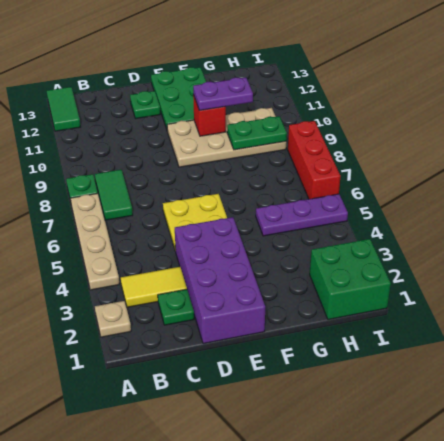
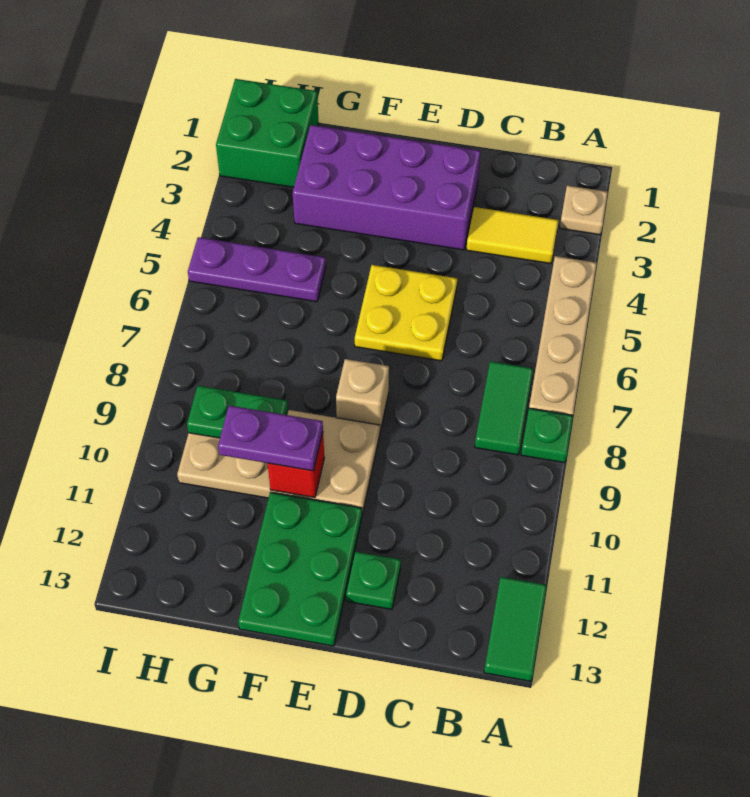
green plate C2 level 1 -> none
purple brick D1:E4 level 1 -> purple brick D2:G3 level 1
none -> tan brick E8 level 1
red brick I6:I8 level 1 -> none

